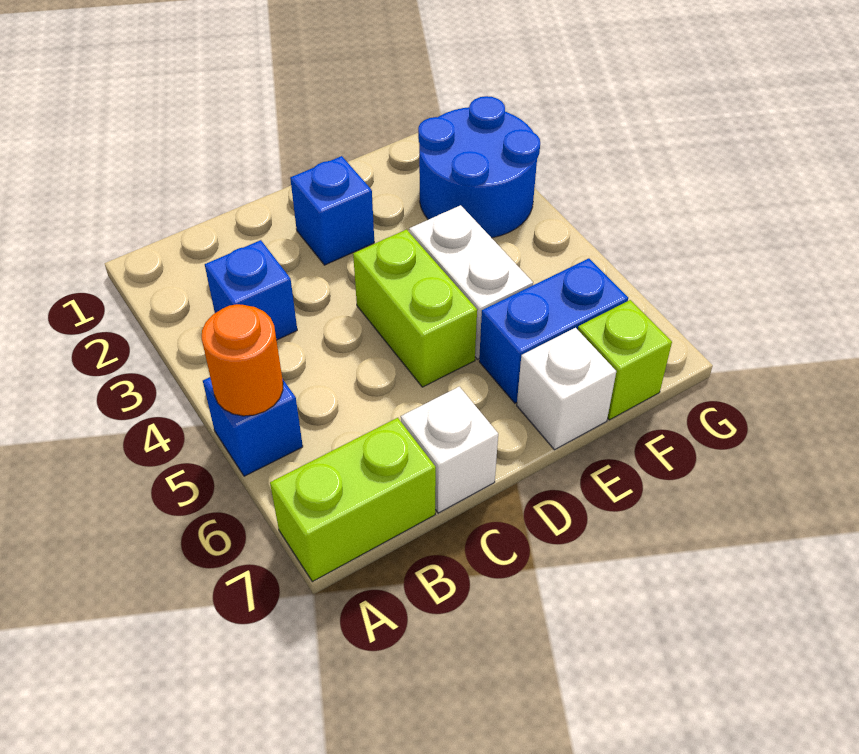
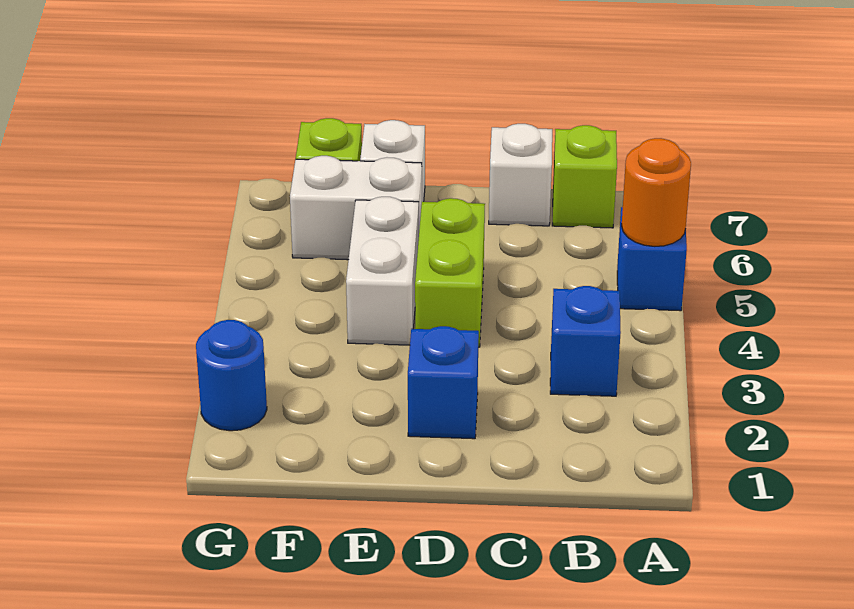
lime brick A7:B7 level 1 -> lime brick B7 level 1
blue brick E6:F6 level 1 -> white brick E6:F6 level 1
blue round brick F2:G3 level 1 -> blue round brick G2 level 1

